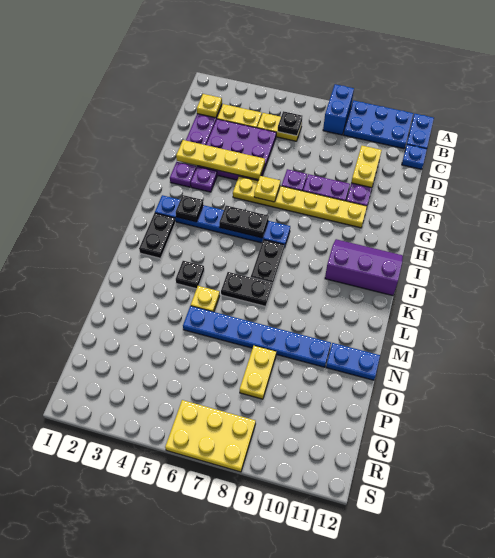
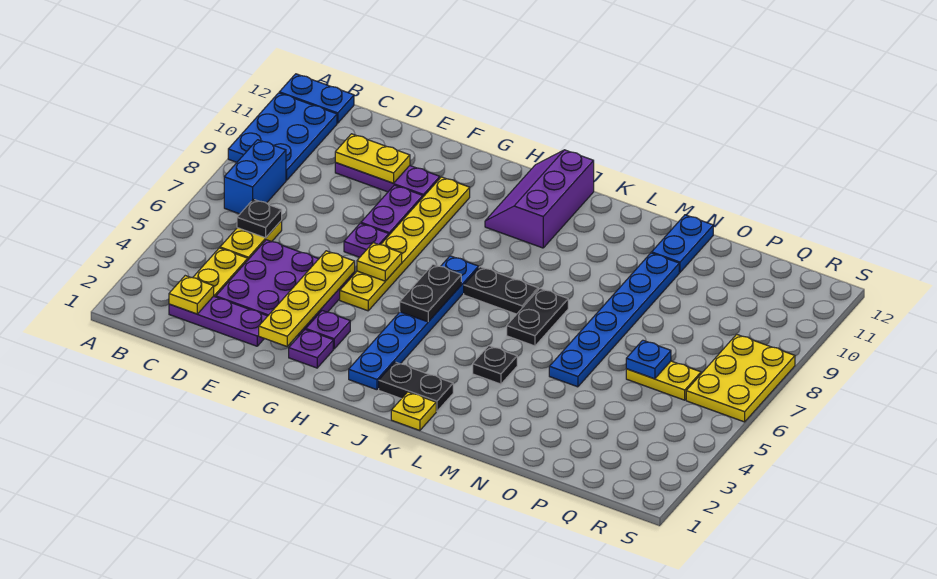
blue brick A8:B8 level 1 -> blue brick B7:B8 level 1
blue plate C12 level 1 -> blue plate P6 level 2
black plate I3 level 2 -> none
yellow plate M5 level 1 -> yellow plate K1 level 1
yellow plate O8:P8 level 1 -> yellow plate P6:Q6 level 1

